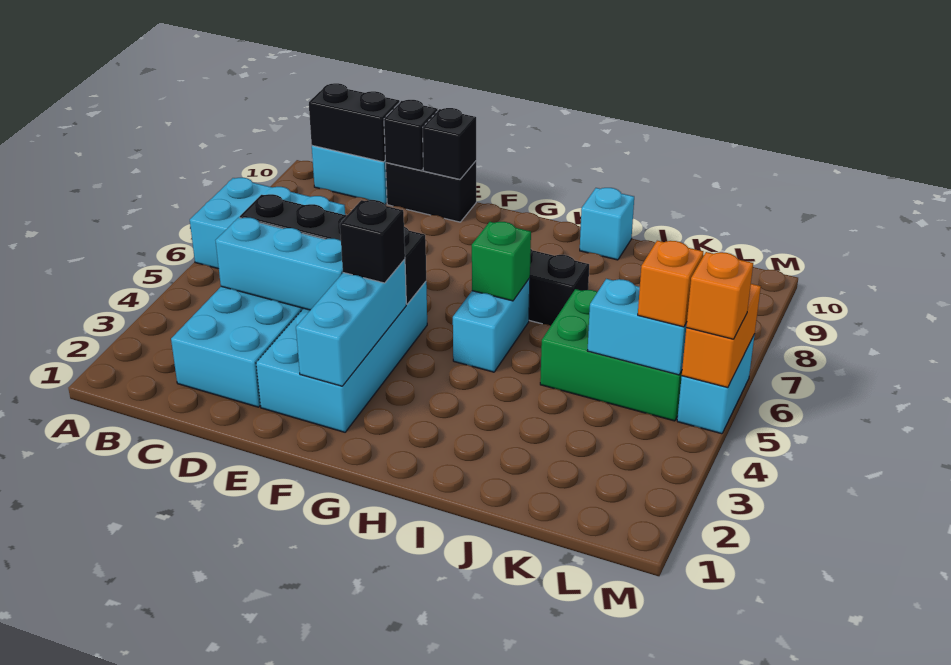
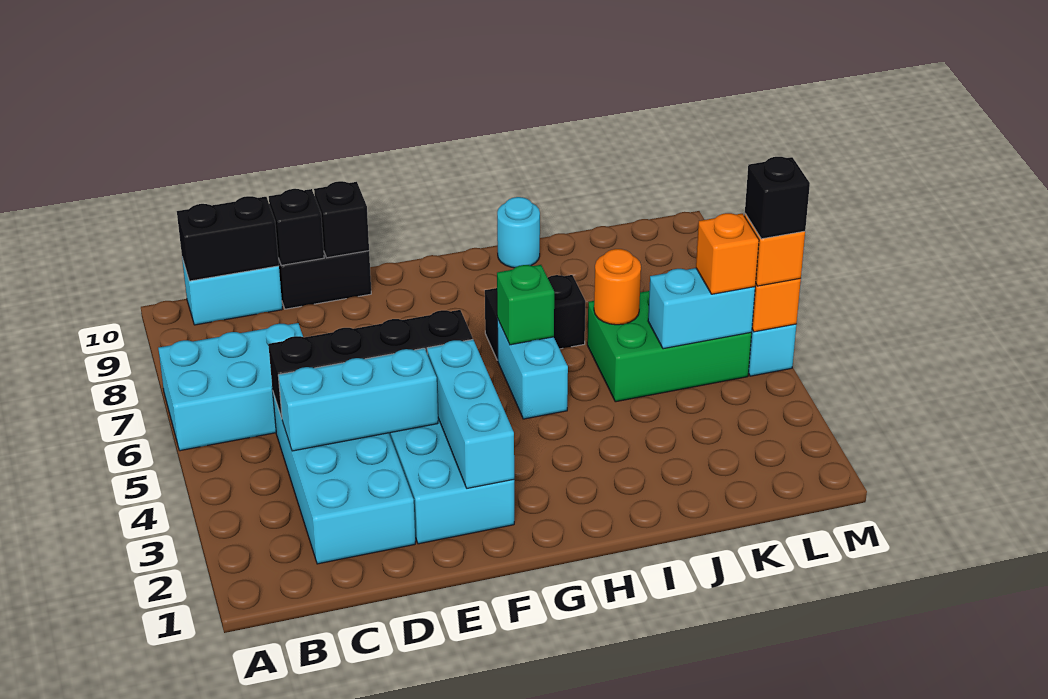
black brick F4 level 3 -> black brick M5 level 4
cyan brick I10 level 1 -> cyan round brick I10 level 1
none -> orange round brick J6 level 2

